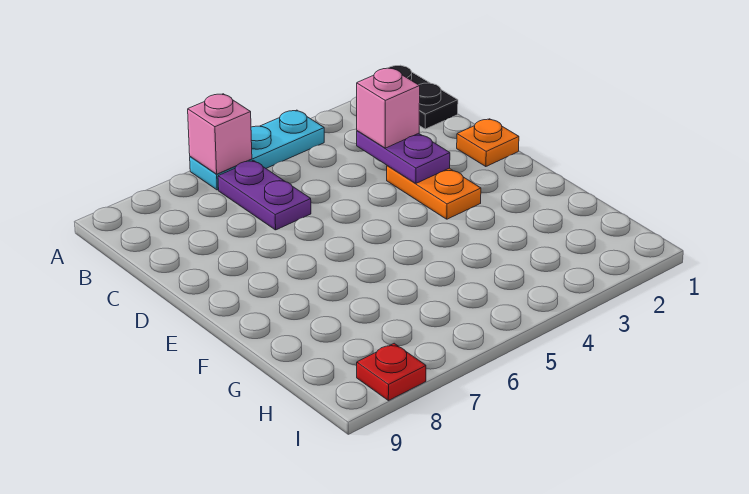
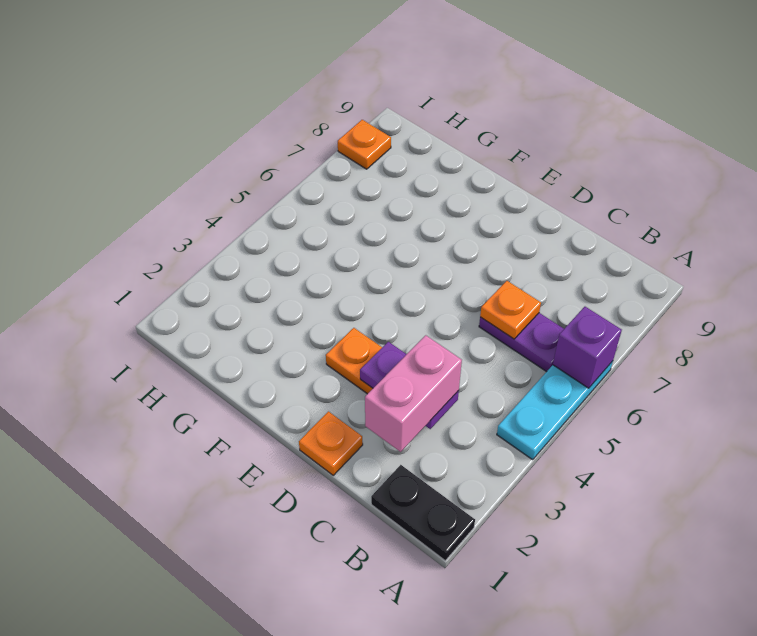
pink brick A6 level 2 -> purple brick A6 level 2
pink brick C3 level 3 -> pink brick C2:C3 level 3
none -> orange plate C6 level 2
red plate I8 level 1 -> orange plate I8 level 1

